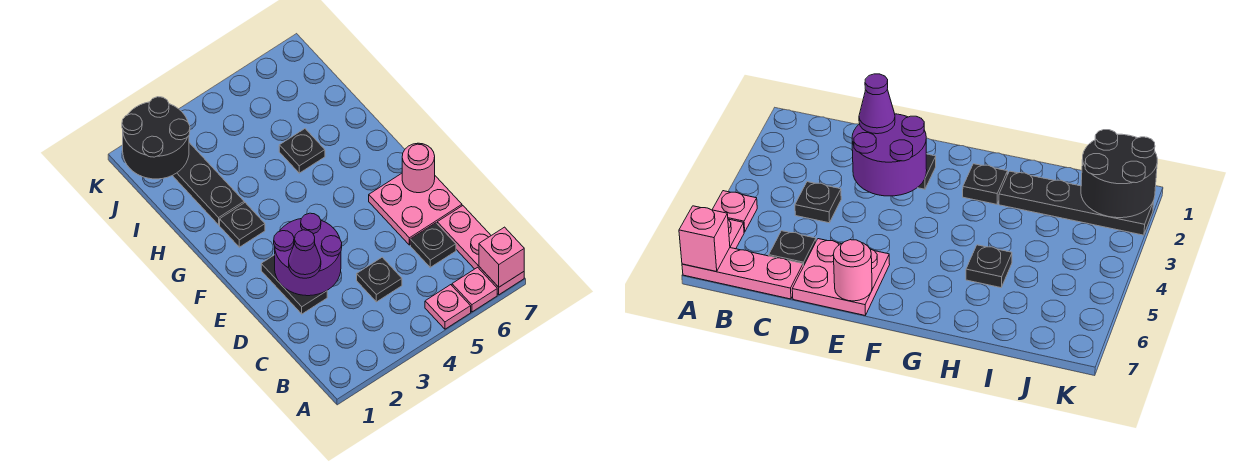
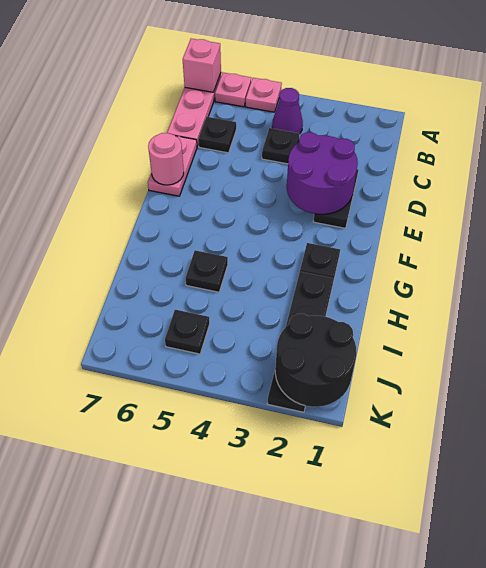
purple cone D2 level 3 -> purple cone B4 level 1
pink plate D6:E7 level 1 -> pink plate D7:E7 level 1
none -> black plate J5 level 1

